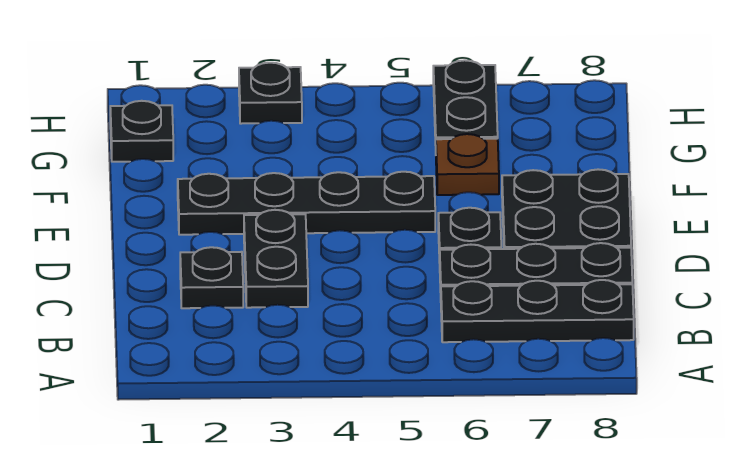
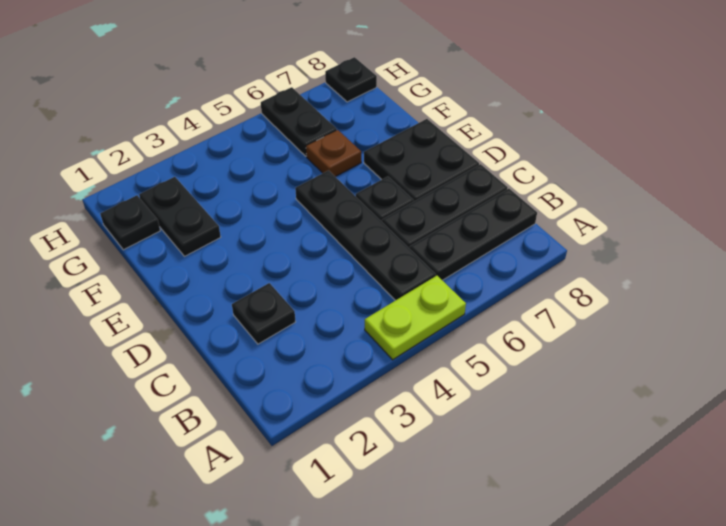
none -> lime plate A4:A5 level 1
black plate C3:D3 level 1 -> black plate F2:G2 level 1
black plate E2:E5 level 1 -> black plate B5:E5 level 1
black plate H3 level 1 -> black plate H8 level 1

